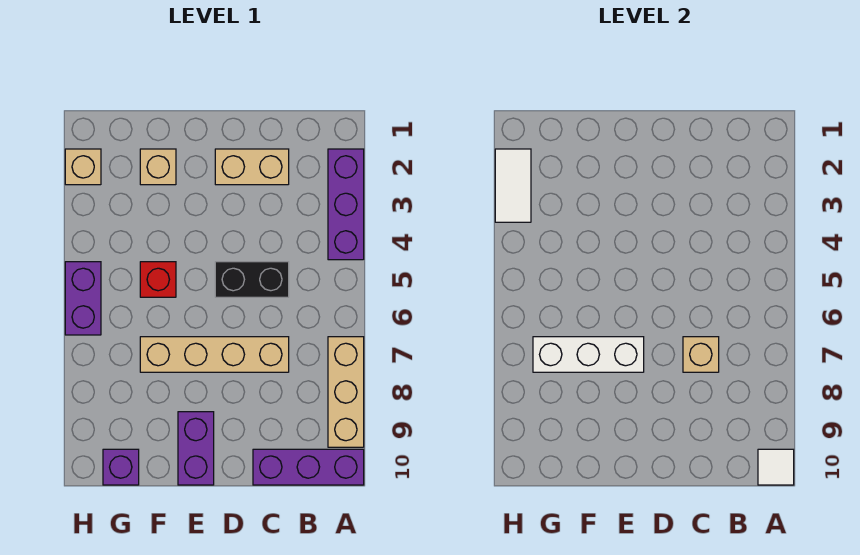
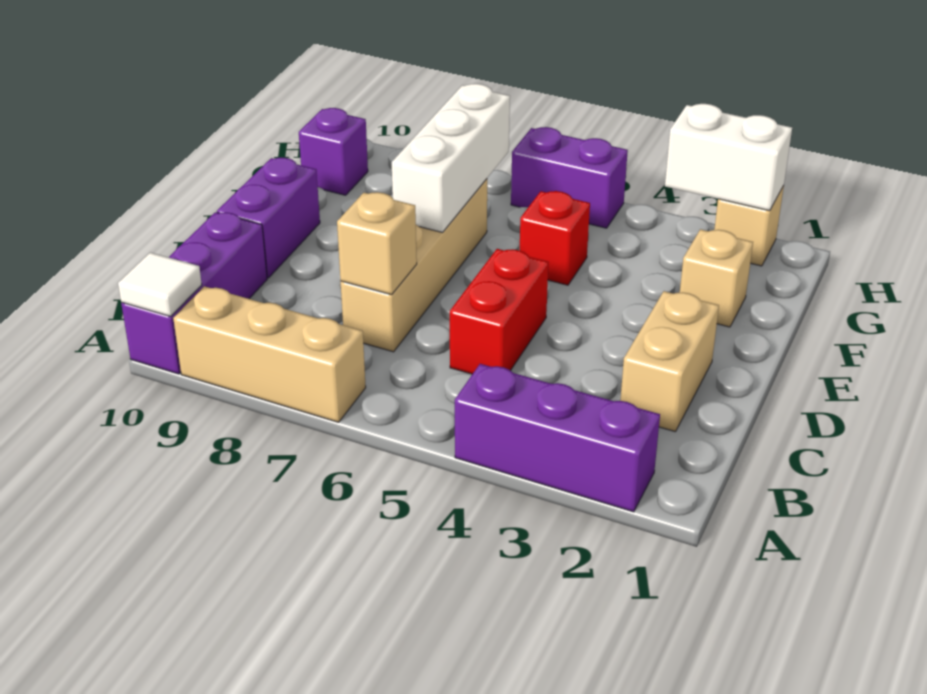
black brick C5:D5 level 1 -> red brick C5:D5 level 1
purple brick E9:E10 level 1 -> purple brick D10:E10 level 1
white tile H2:H3 level 2 -> white brick H2:H3 level 2

